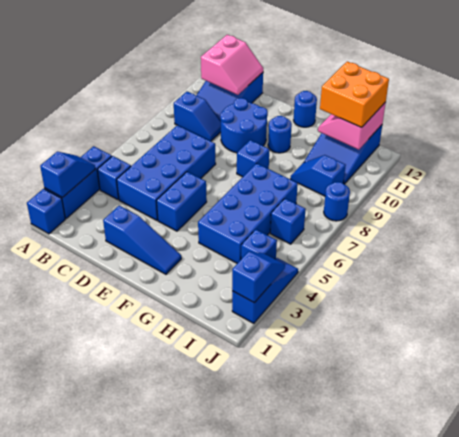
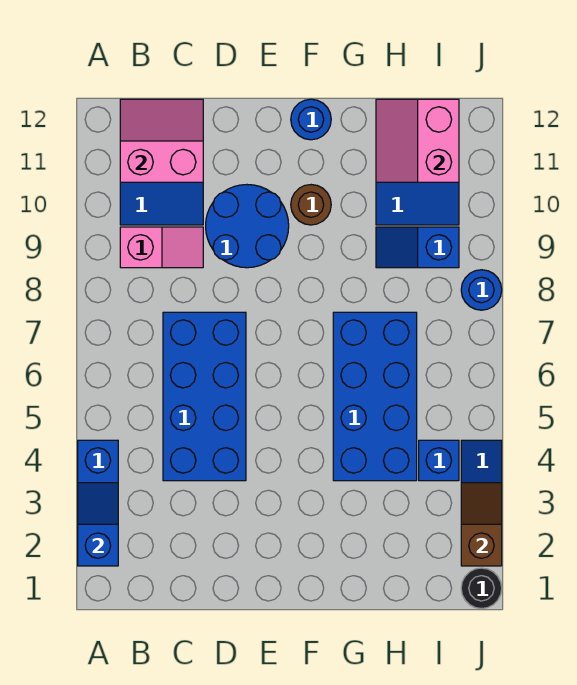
blue brick A1 level 1 -> none
blue brick B4 level 1 -> none
blue slope B9:C9 level 1 top B -> pink slope B9:C9 level 1 top B
pink slope B11:C12 level 2 top B -> pink slope B11:C12 level 2 top 11
blue slope D2:F2 level 1 top D -> none
blue brick E4:E5 level 1 -> none
blue brick F8 level 1 -> none
blue round brick F10 level 1 -> brown round brick F10 level 1
orange brick H11:I12 level 3 -> none
blue brick I6 level 1 -> none
none -> black round brick J1 level 1
blue slope J2:J3 level 2 top 2 -> brown slope J2:J3 level 2 top 2

